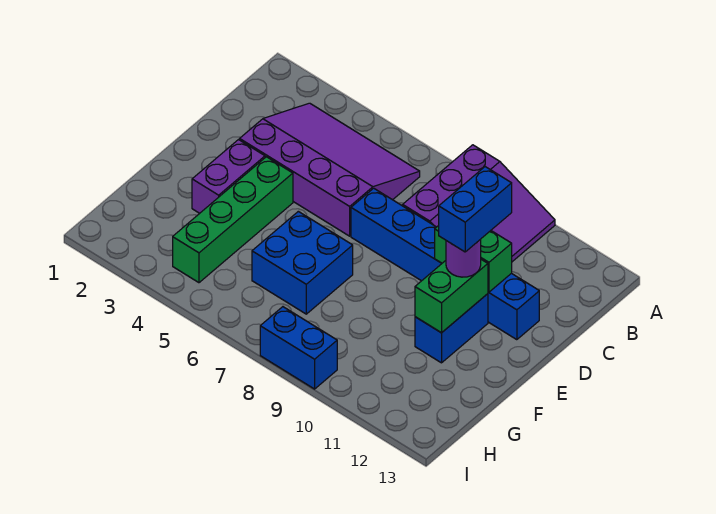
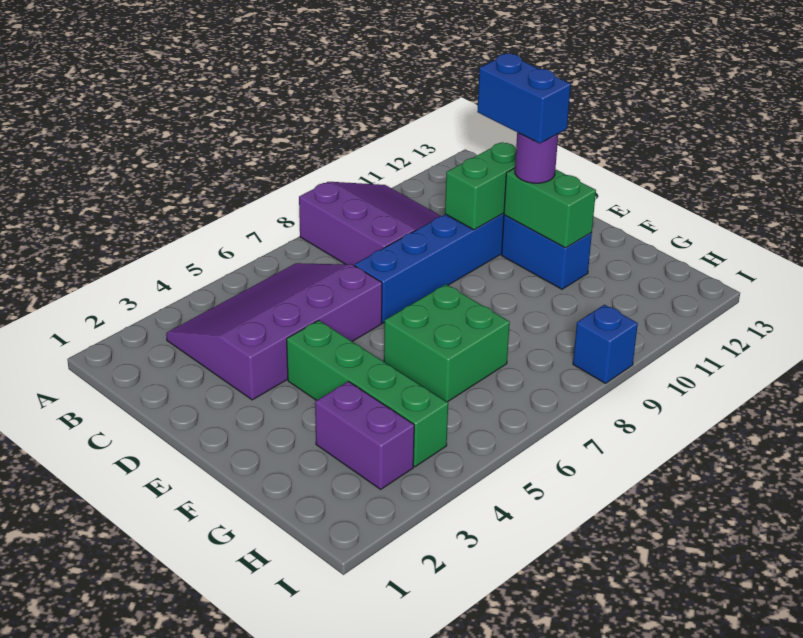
purple brick E3:F3 level 1 -> purple brick G3:H3 level 1
blue brick F6:G7 level 1 -> green brick F6:G7 level 1
blue brick I8:I9 level 1 -> blue brick I9 level 1

